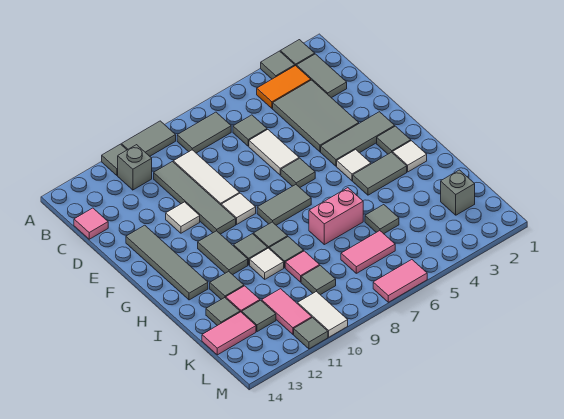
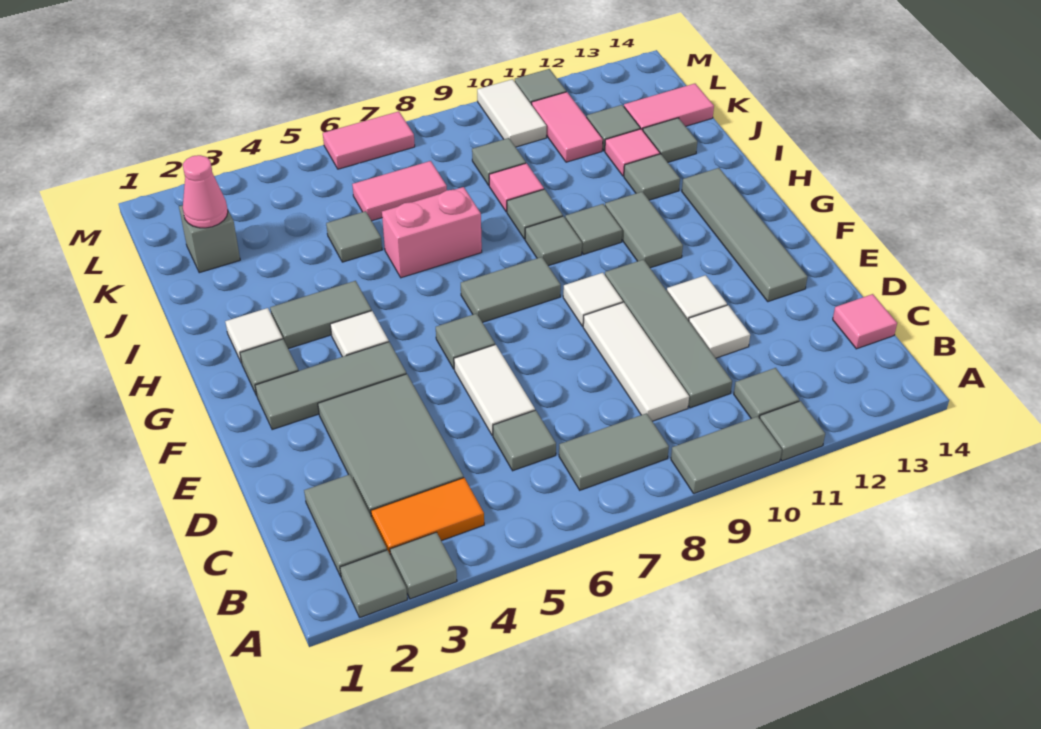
grey brick B11 level 1 -> grey tile B11 level 1
white tile I10 level 1 -> white tile D11 level 1
none -> pink cone K2 level 2

